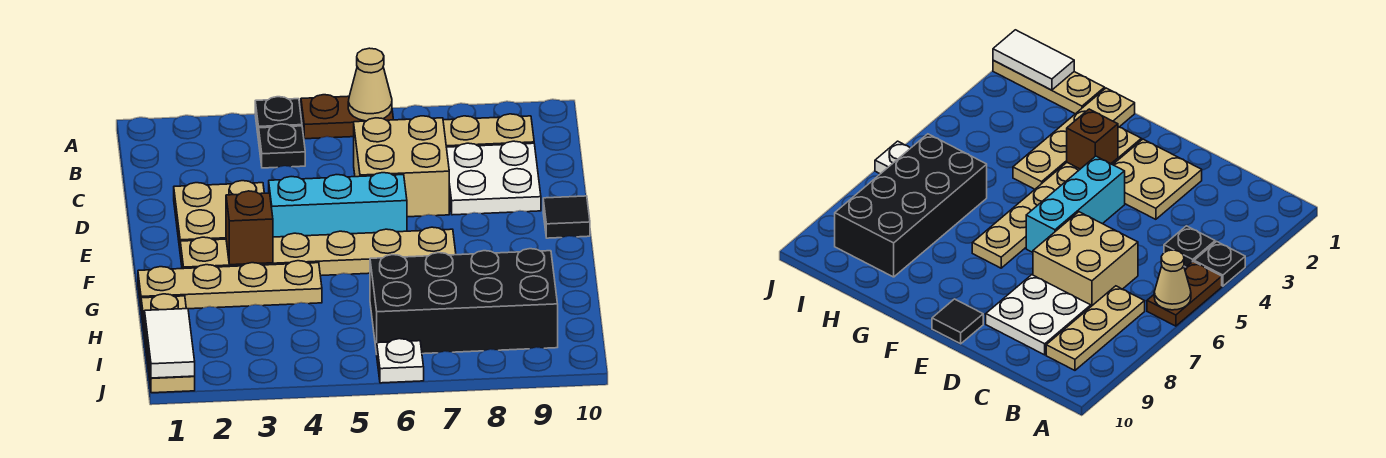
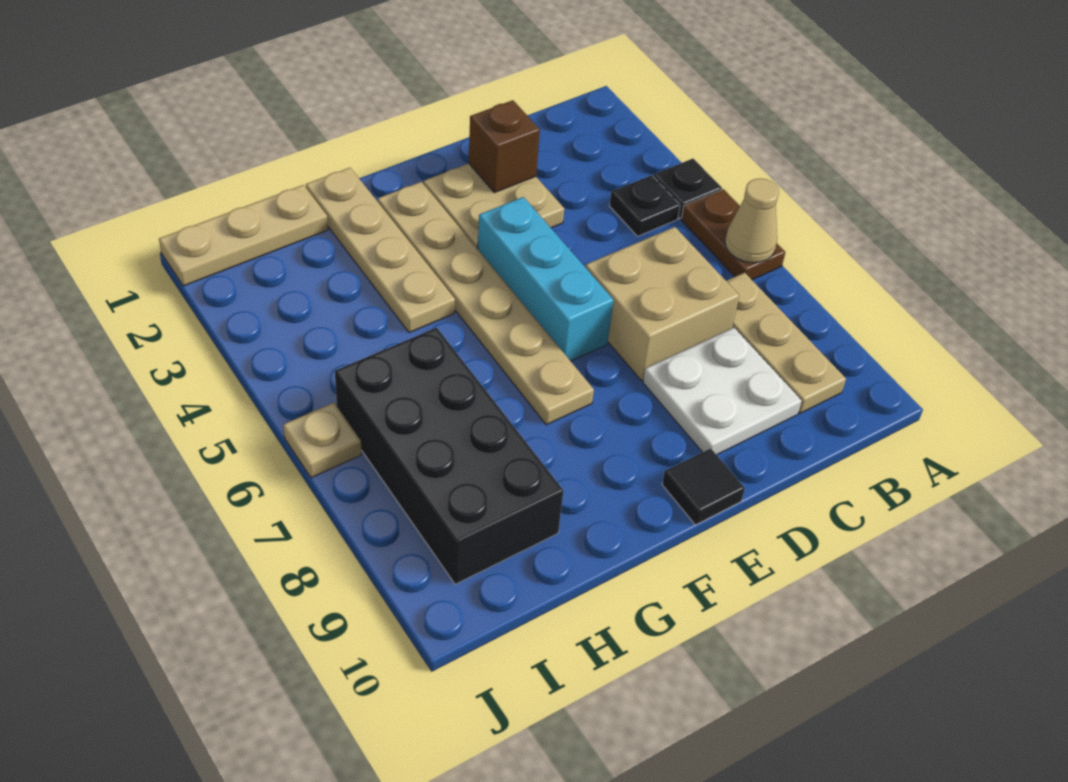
brown brick F3 level 2 -> brown brick D2 level 2
white tile I1:J1 level 2 -> none
white plate J6 level 1 -> tan plate J6 level 1

